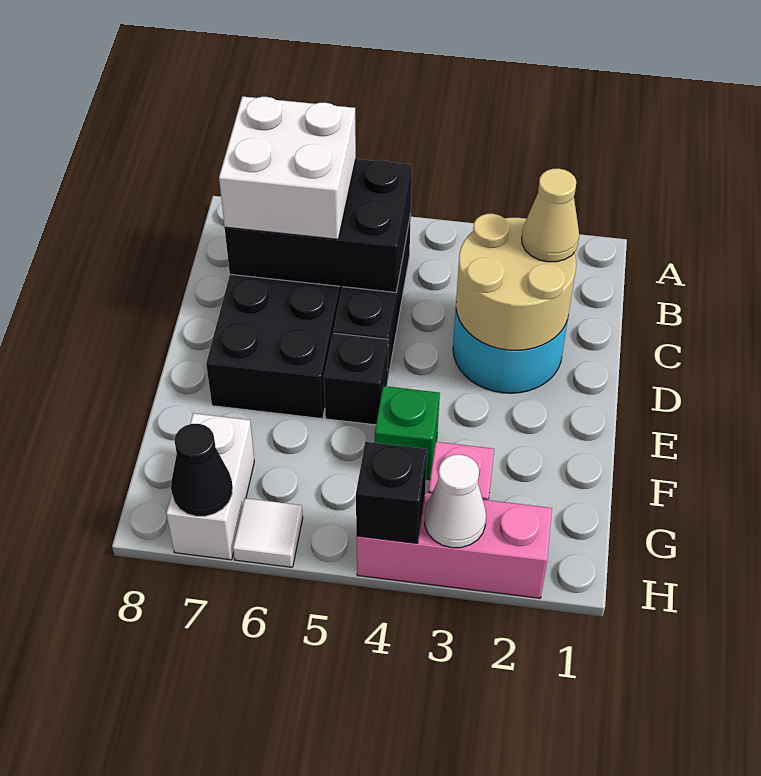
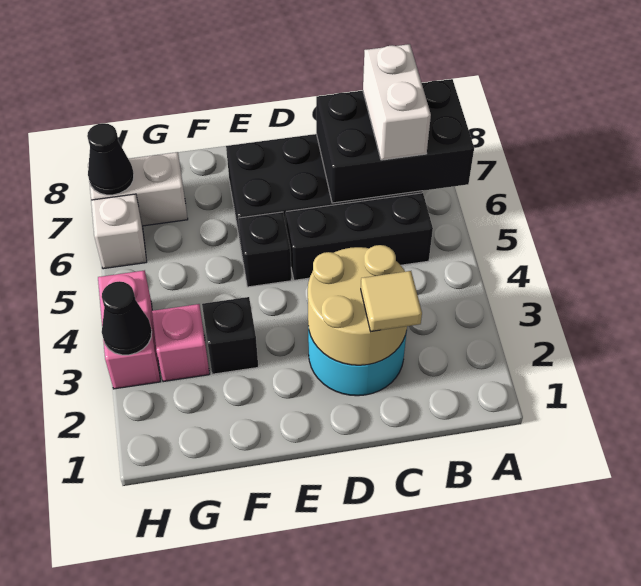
black brick B5:C7 level 2 -> black brick A6:C7 level 2
white brick B6:C7 level 3 -> white brick B6:B7 level 3
tan cone C2 level 3 -> tan tile C2 level 3
green brick F4 level 1 -> none
pink brick H2:H4 level 1 -> pink brick H3:H4 level 1
white cone H3 level 2 -> black cone H3 level 2
black brick H4 level 2 -> black brick F3 level 1
white tile H6 level 1 -> white brick H6 level 1

